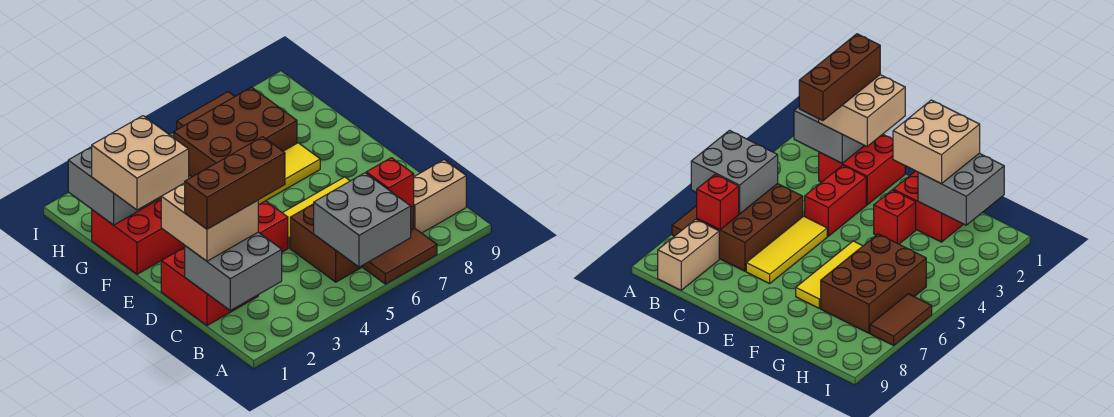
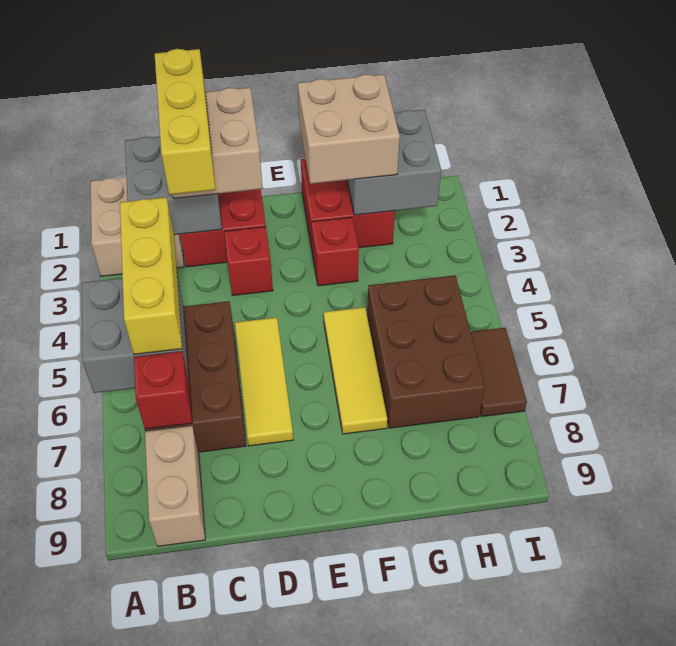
none -> tan brick A1:B2 level 1
brown tile A6:A7 level 1 -> none
none -> yellow brick B4:B6 level 3
brown brick C1:C3 level 4 -> yellow brick C1:C3 level 4
red brick D3:D4 level 1 -> red brick D3 level 1

